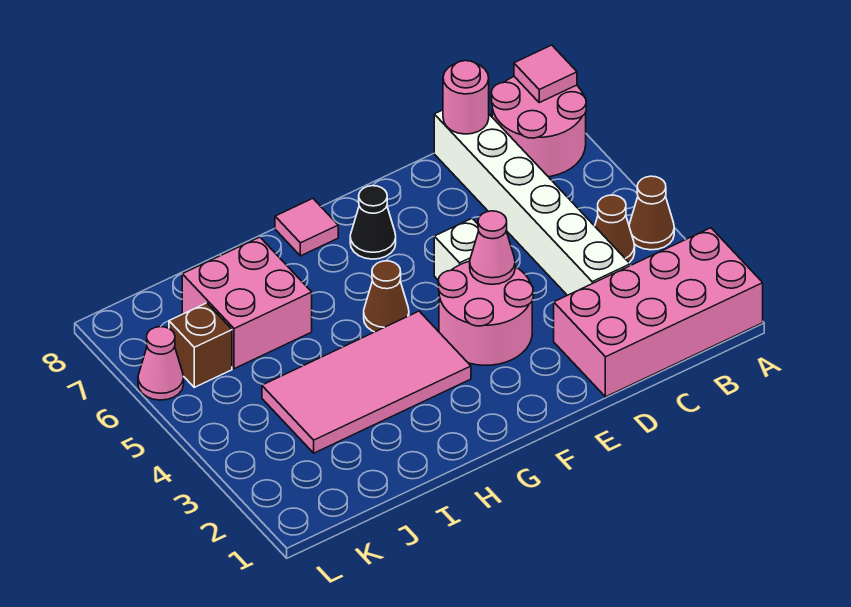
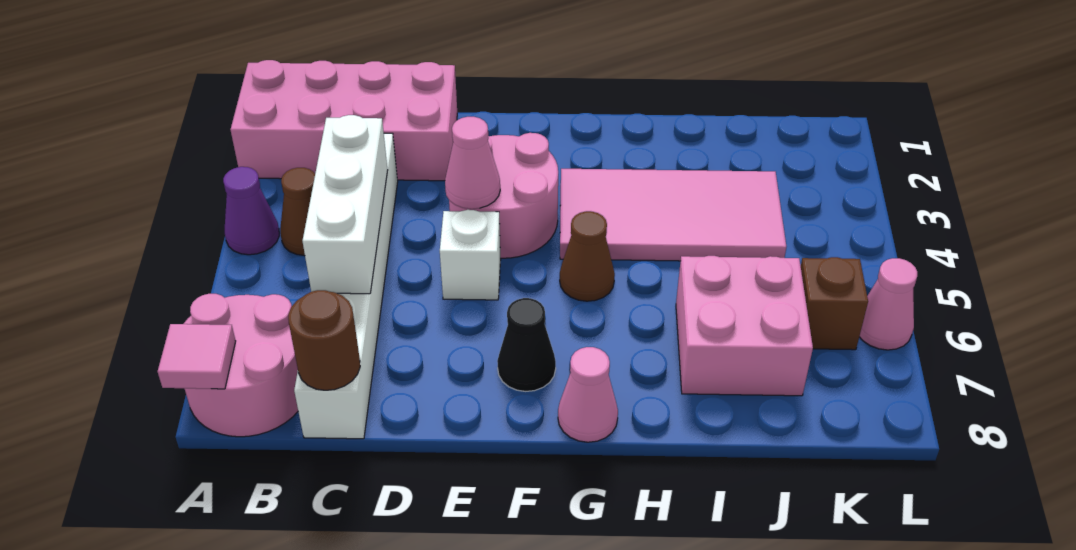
brown cone A4 level 1 -> purple cone A4 level 1
none -> white brick C4:C6 level 2
pink round brick C8 level 2 -> brown round brick C8 level 2
pink tile G8 level 1 -> pink cone G8 level 1

